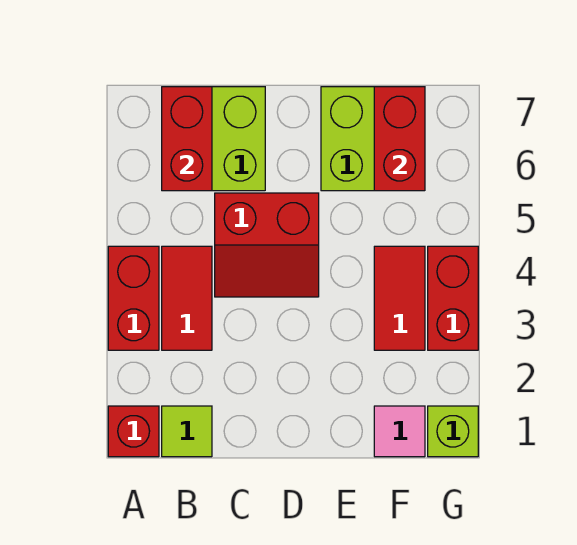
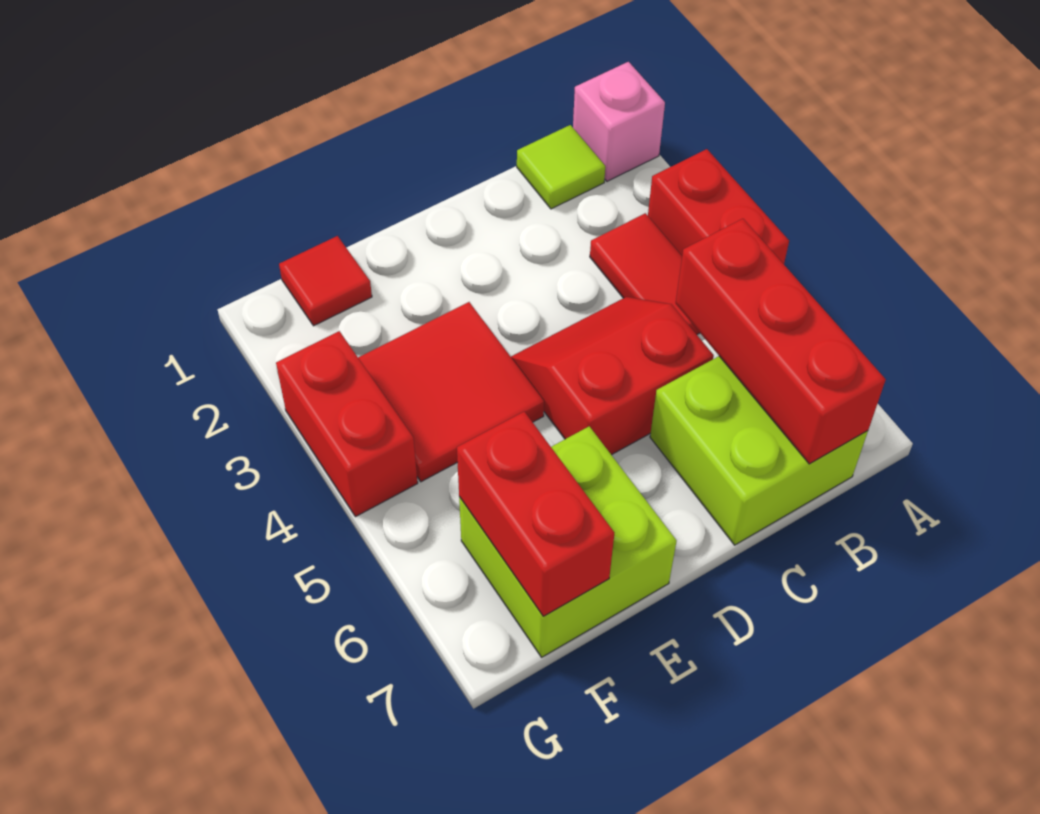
red brick A1 level 1 -> pink brick A1 level 1
red brick B6:B7 level 2 -> red brick B5:B7 level 2
pink tile F1 level 1 -> red tile F1 level 1
red tile F3:F4 level 1 -> red tile E3:F4 level 1
lime brick G1 level 1 -> none

